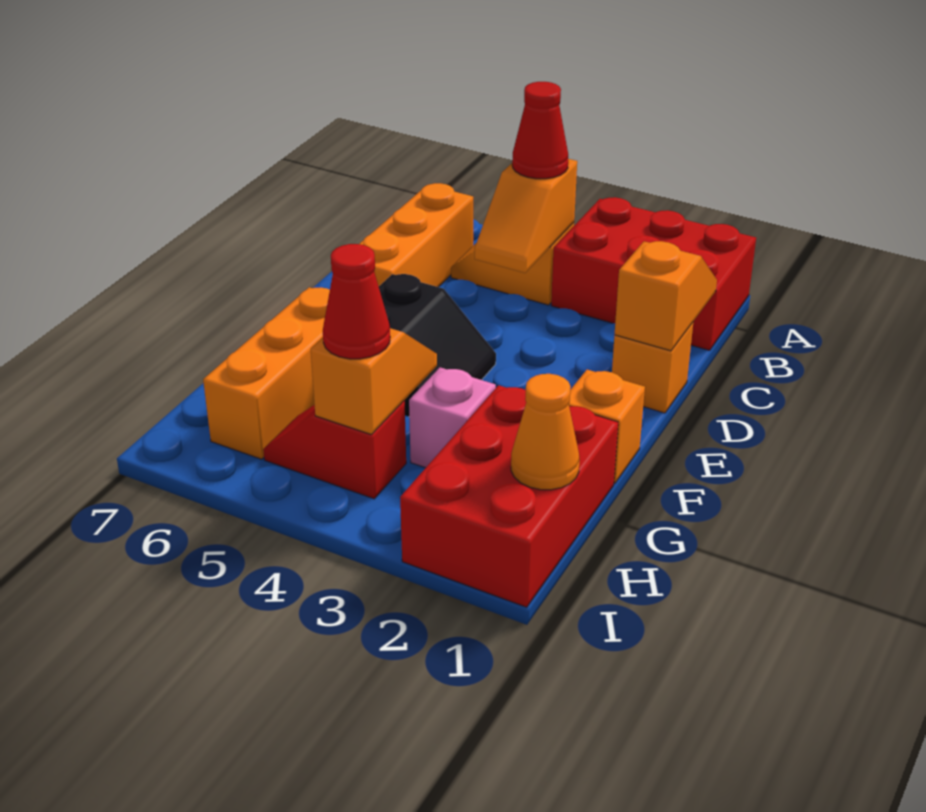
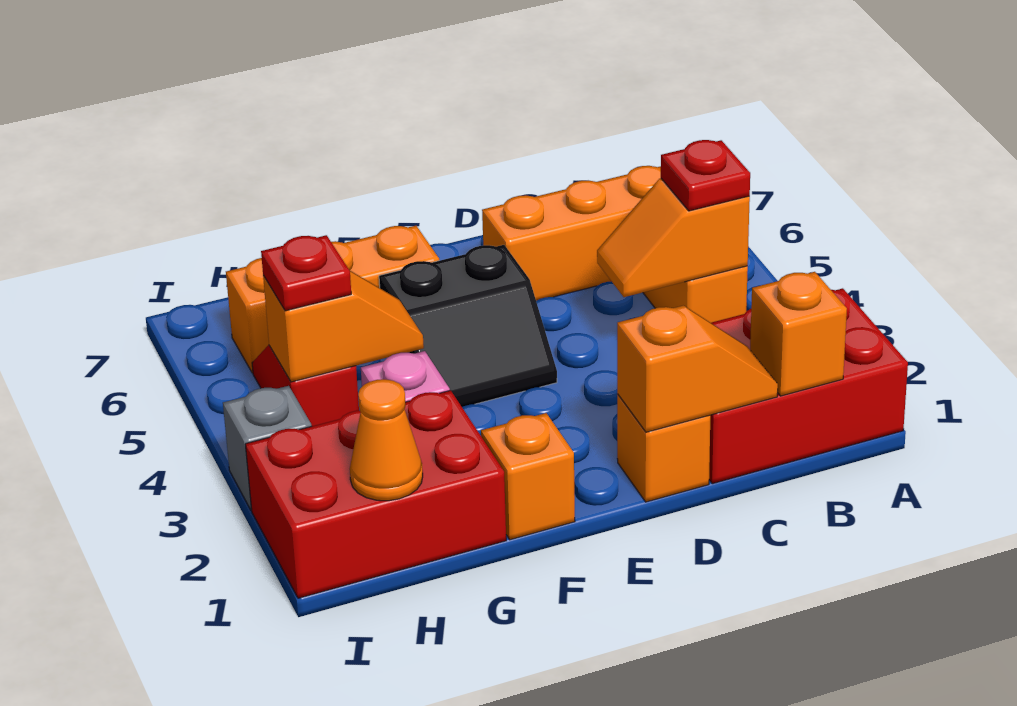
red brick A1:B3 level 1 -> red brick A1:C2 level 1
none -> orange brick B1 level 2
red cone B4 level 3 -> red plate B4 level 3
red cone H4 level 3 -> red plate H4 level 3
none -> grey brick I3 level 1

